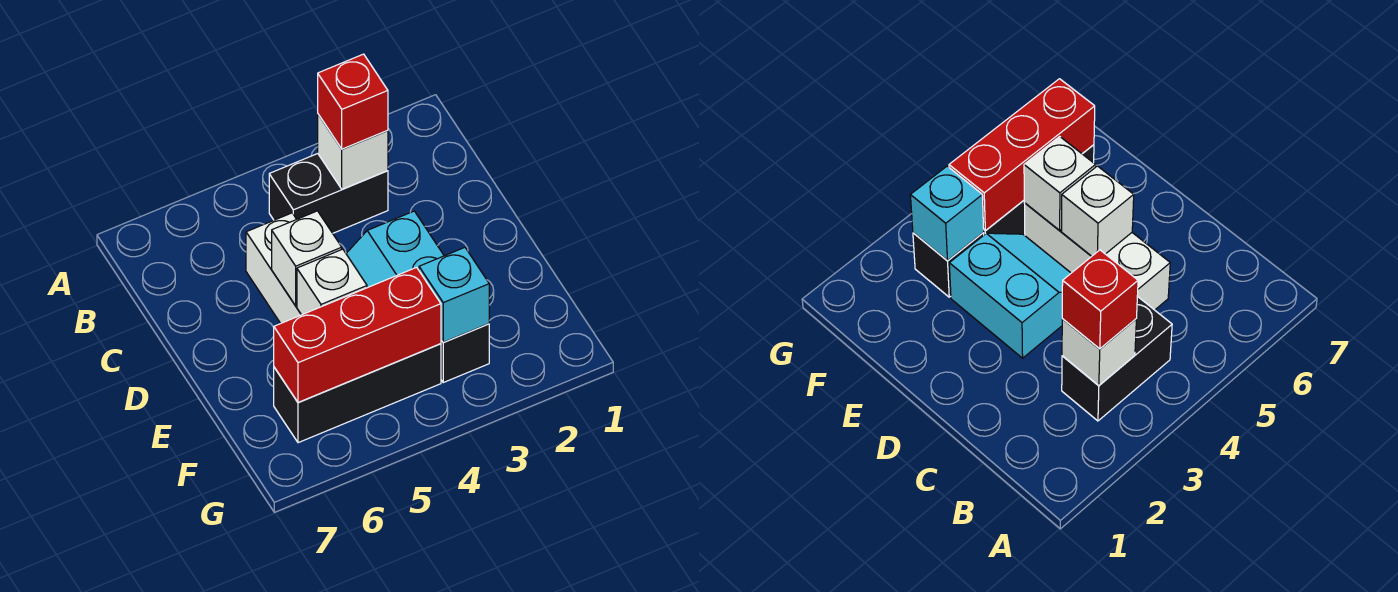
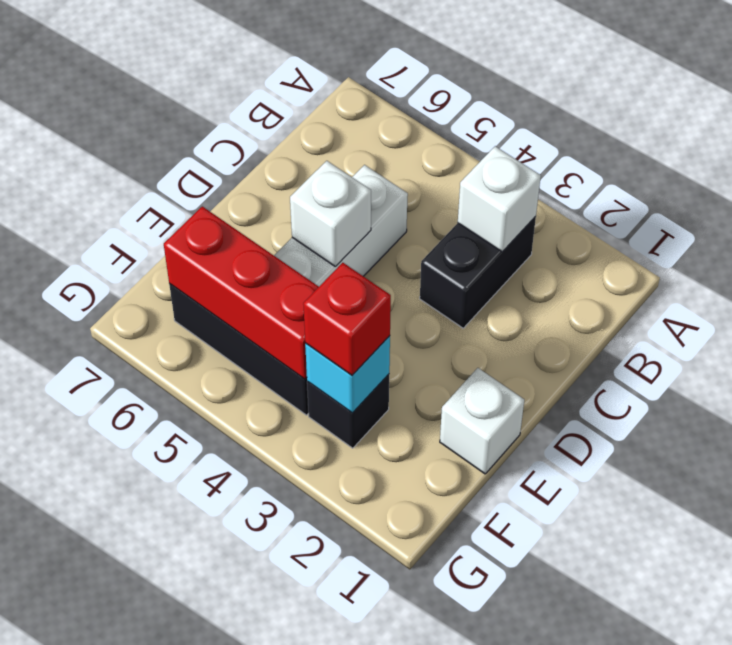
black brick B3:B4 level 1 -> black brick B3:C3 level 1
red brick B3 level 3 -> red brick F3 level 3
cyan slope D3:E4 level 1 top 3 -> none
white brick E5 level 2 -> white brick E1 level 1

